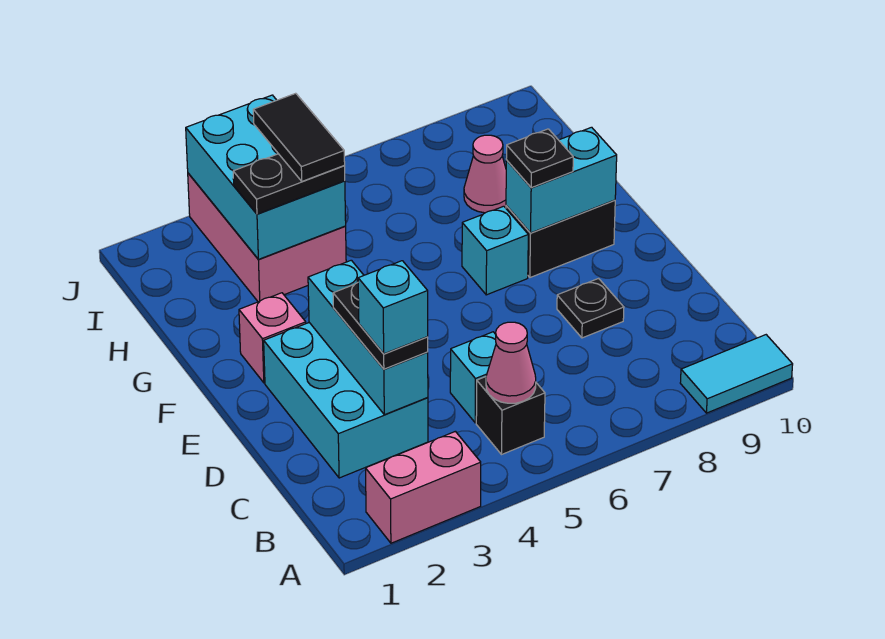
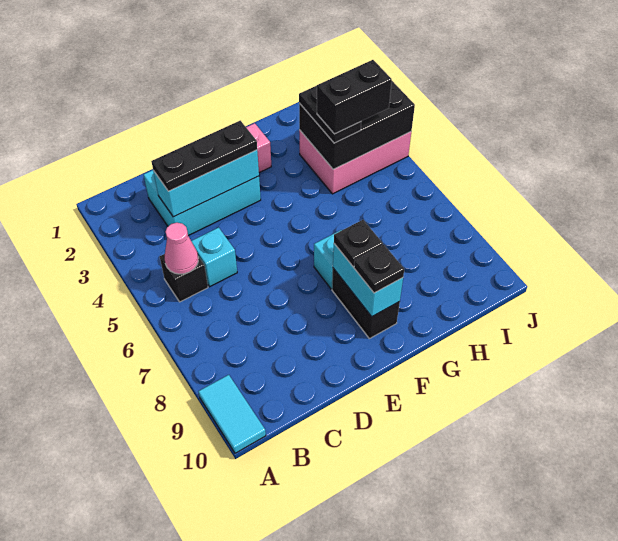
pink brick A2:A3 level 1 -> none
black plate C3:D3 level 3 -> black plate C3:E3 level 3
cyan brick C3 level 4 -> none
black plate D8 level 1 -> black plate F9 level 3
cyan brick H3:J4 level 2 -> black brick H3:J4 level 2
black tile H4:I4 level 4 -> black brick H4:I4 level 4
pink cone H8 level 1 -> none

